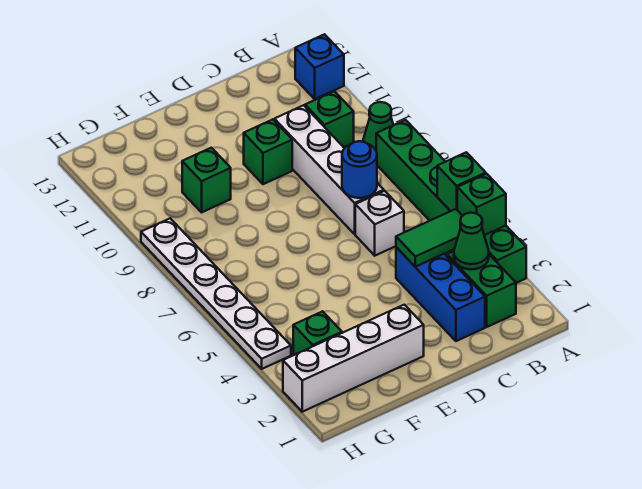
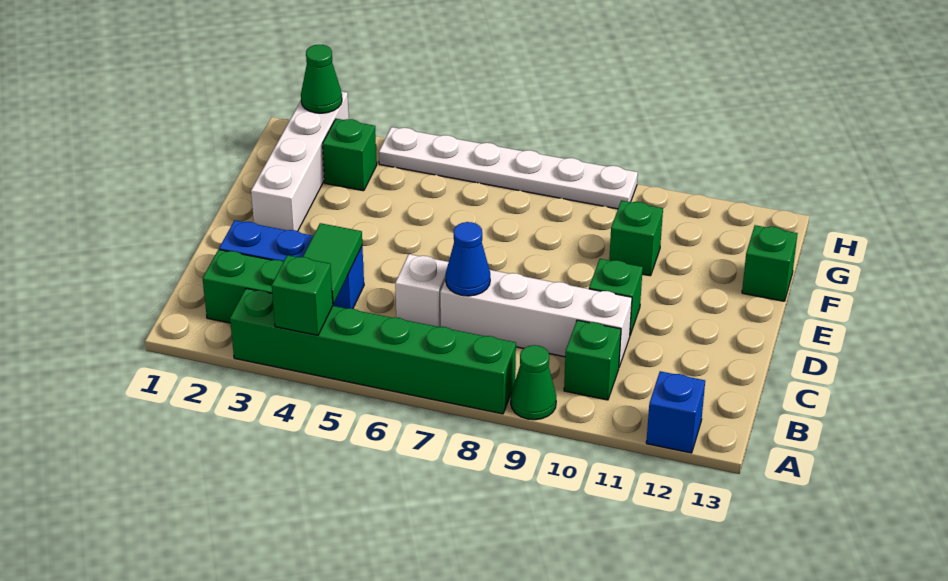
green brick A5 level 2 -> green brick F13 level 1
green cone B3 level 2 -> green cone H2 level 2
blue round brick C7 level 2 -> blue cone C7 level 2

